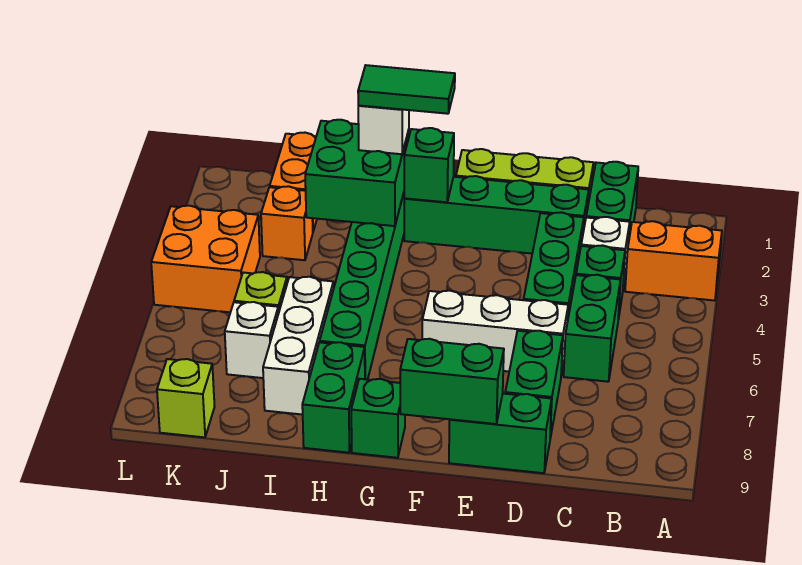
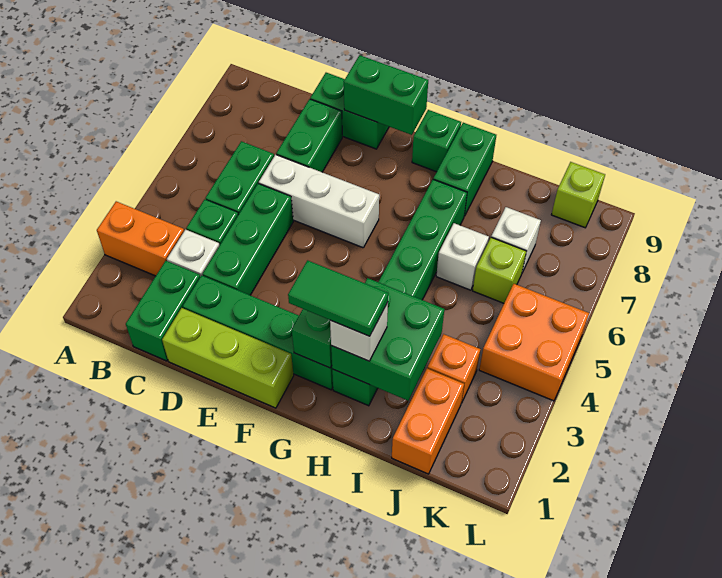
white brick I6:I8 level 1 -> white brick I6 level 1

